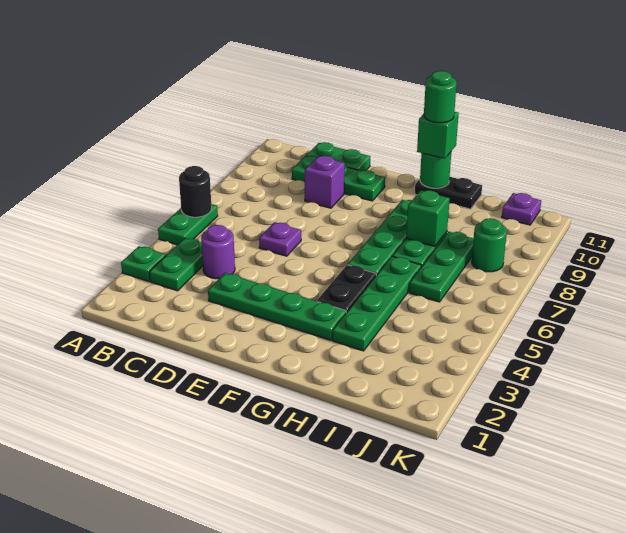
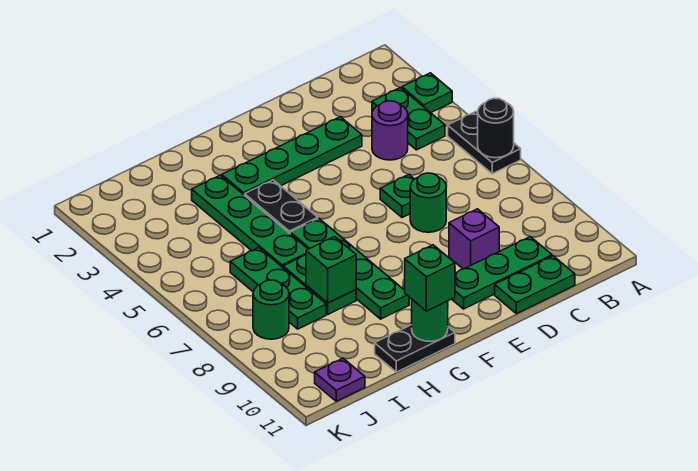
green plate A5:A6 level 1 -> black plate A5:A6 level 1
purple plate D6 level 1 -> green plate D6 level 1
green round brick G11 level 4 -> green round brick D7 level 1

